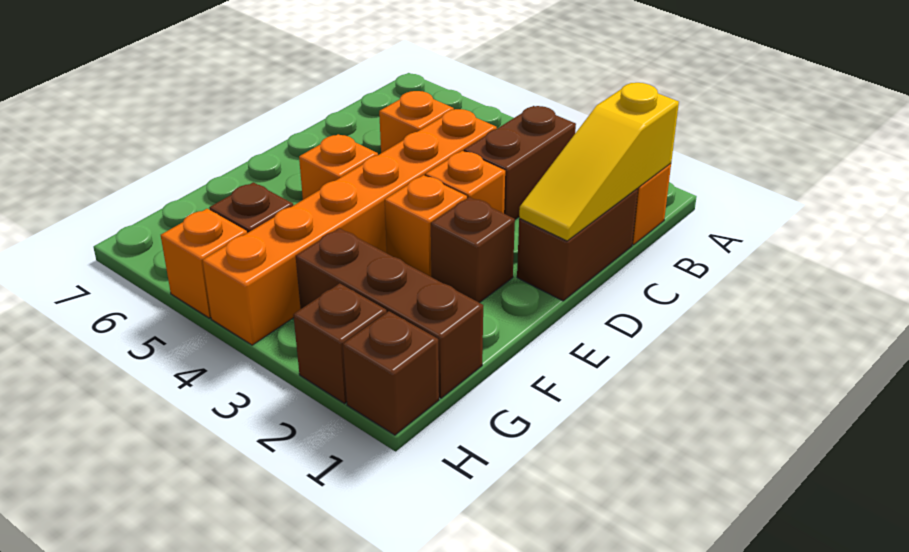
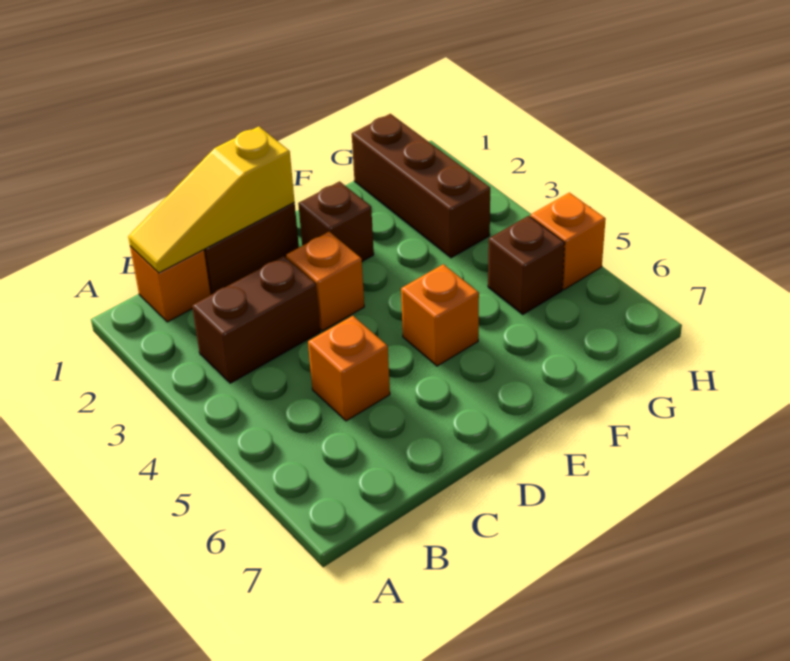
yellow slope B1:D1 level 2 top B -> yellow slope B1:D1 level 2 top D
orange brick C4:H4 level 1 -> none
orange brick E3 level 1 -> none
brown brick H1 level 1 -> none
brown brick H2 level 1 -> none

